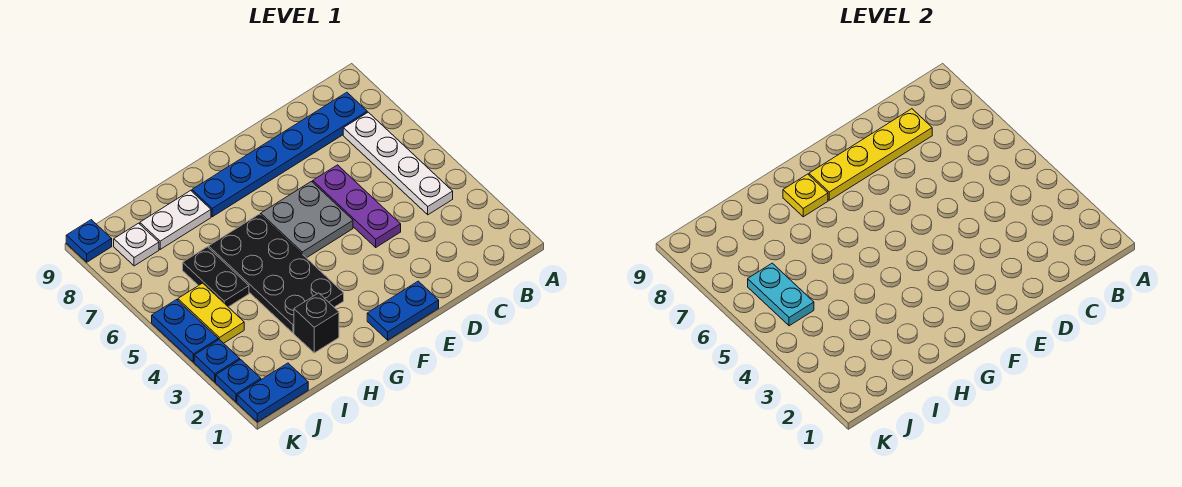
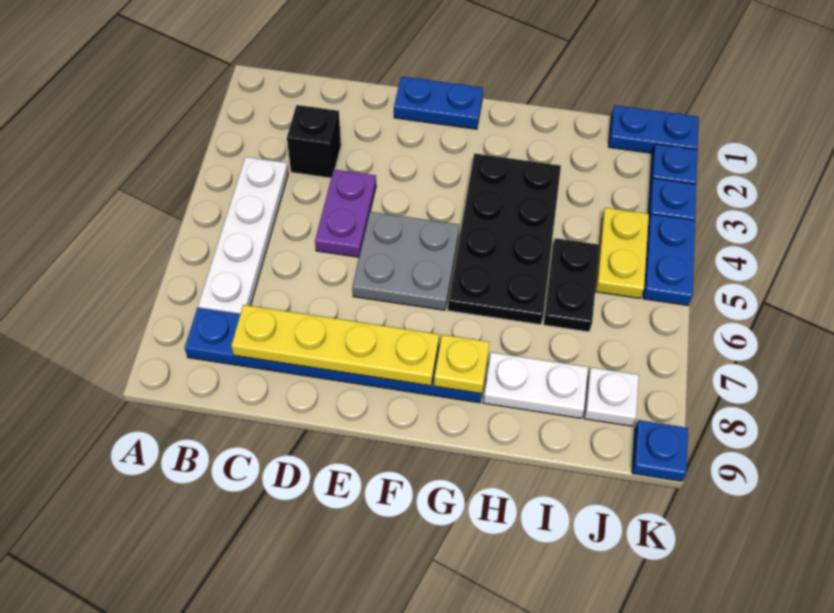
purple plate D4:D6 level 1 -> purple plate D4:D5 level 1
black brick H2 level 1 -> black brick C3 level 1
cyan plate J5:J6 level 2 -> none

